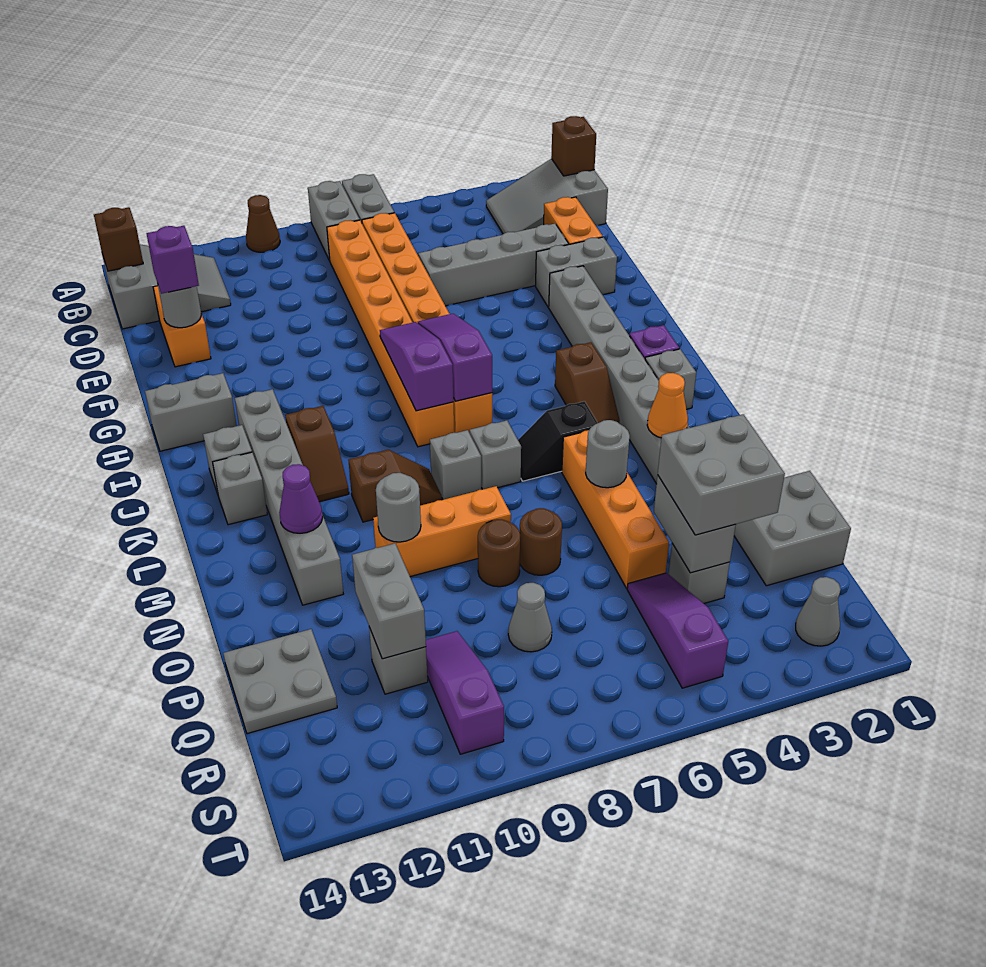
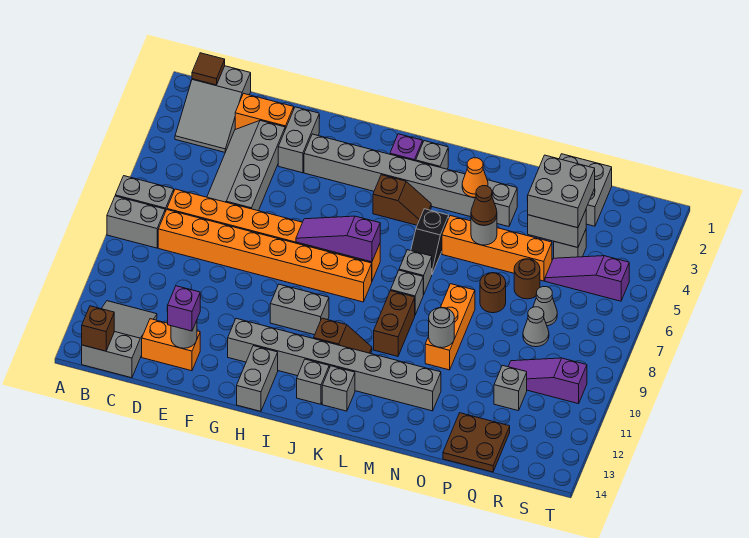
brown cone A10 level 1 -> brown cone N5 level 3
brown brick B1 level 2 -> brown tile B1 level 2
purple slope H8:J8 level 2 top J -> none
grey brick I12:N12 level 1 -> grey brick G12:N12 level 1
brown slope L9:L10 level 1 top 10 -> brown brick L9:L10 level 1
purple cone M12 level 2 -> none
brown round brick O8 level 1 -> brown round brick P6 level 1
grey brick P11:Q11 level 2 -> grey brick H10:I10 level 1
grey plate P13:Q14 level 1 -> brown plate P13:Q14 level 1
grey cone S2 level 1 -> grey cone Q7 level 1

